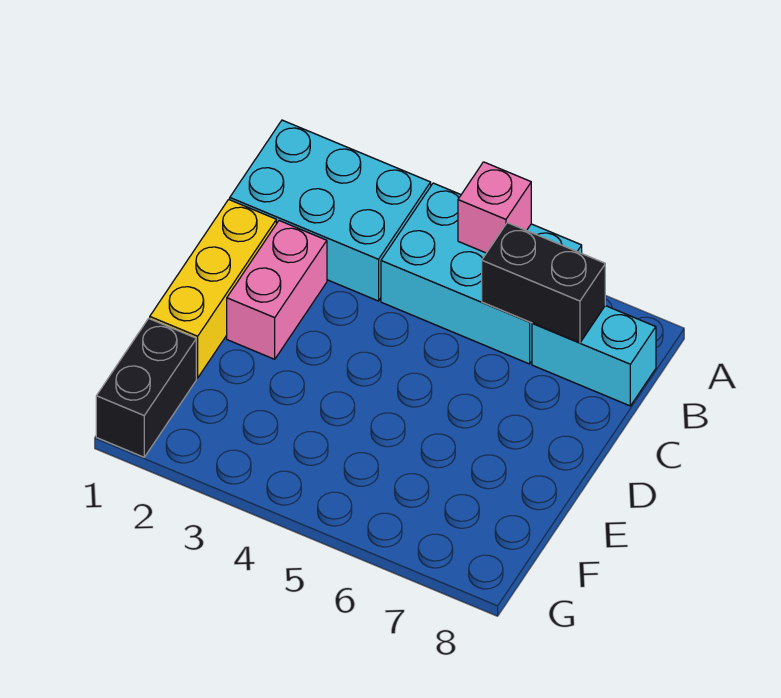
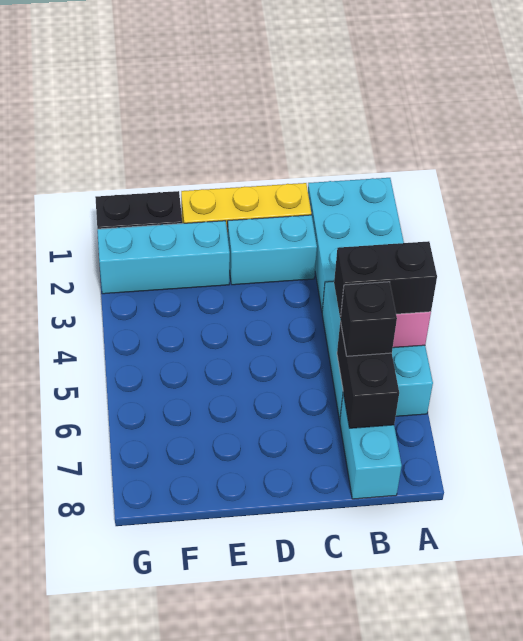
none -> black brick A5:B5 level 3
none -> black brick B6 level 3
pink brick C2:D2 level 1 -> cyan brick C2:D2 level 1
none -> cyan brick E2:G2 level 1

